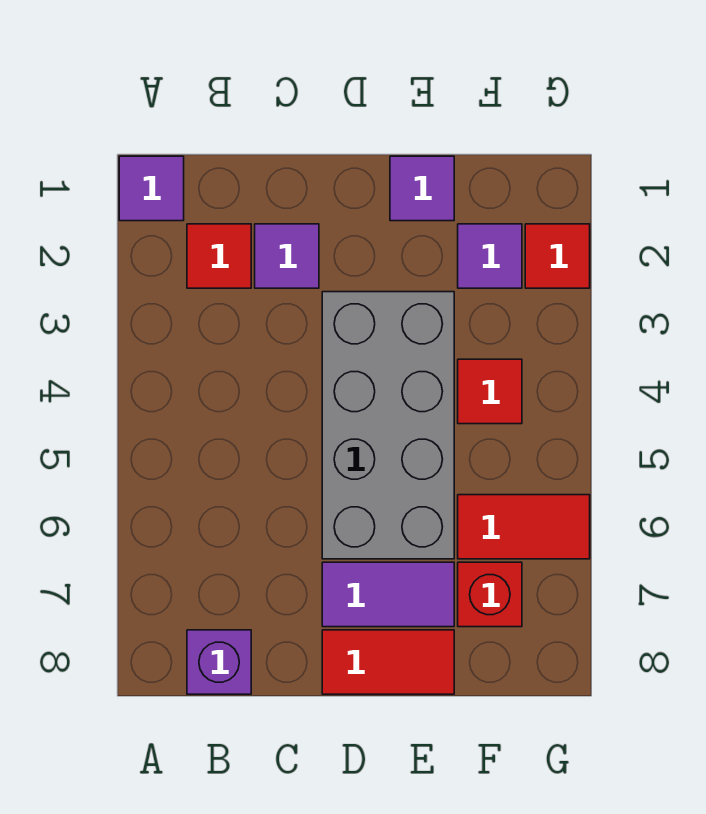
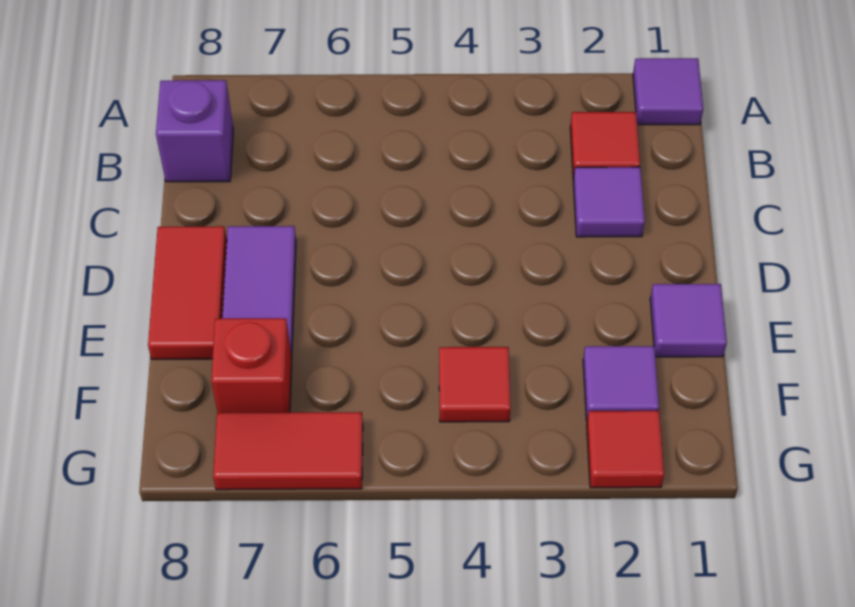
grey brick D3:E6 level 1 -> none
red tile F6:G6 level 1 -> red tile G6:G7 level 1

